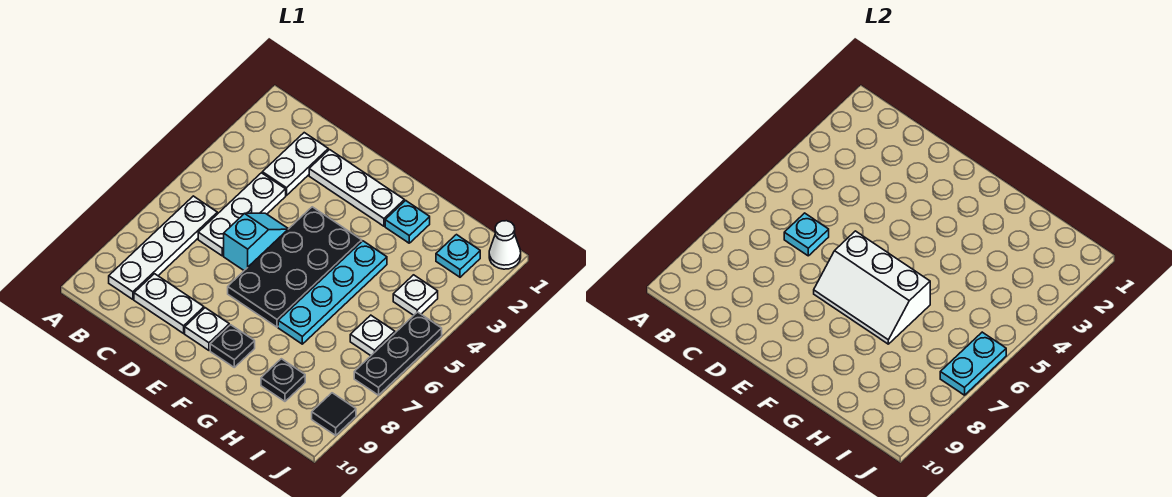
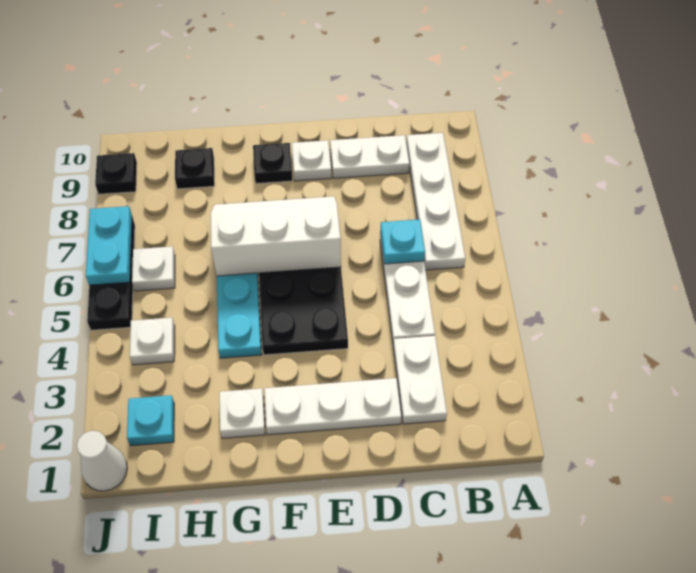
cyan slope D5:D6 level 1 top 6 -> none
cyan plate G2 level 1 -> white plate G2 level 1
black tile J9 level 1 -> black plate J9 level 1

